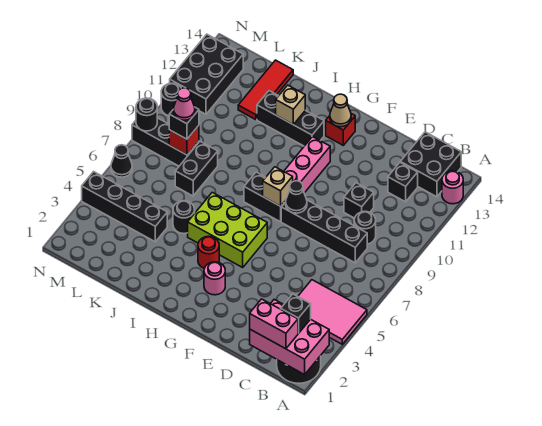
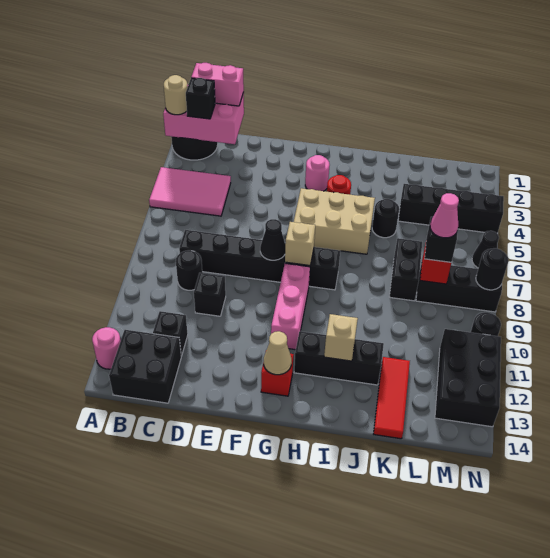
none -> tan round brick A2 level 3
lime brick G5:I6 level 1 -> tan brick G5:I6 level 1

